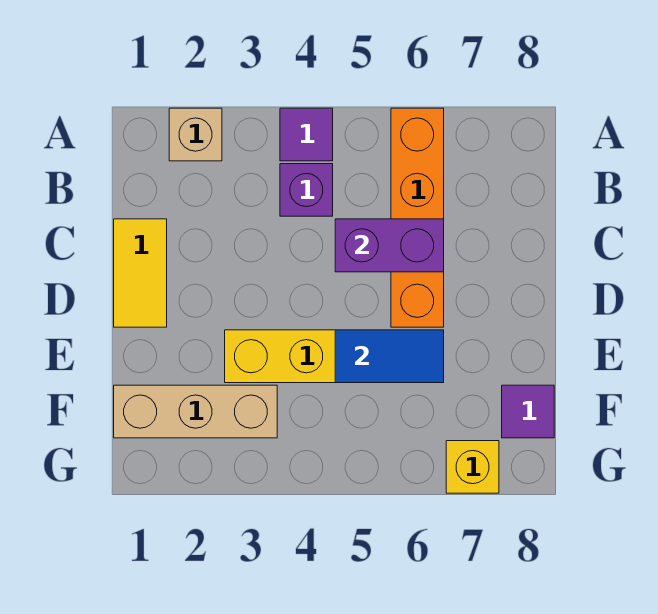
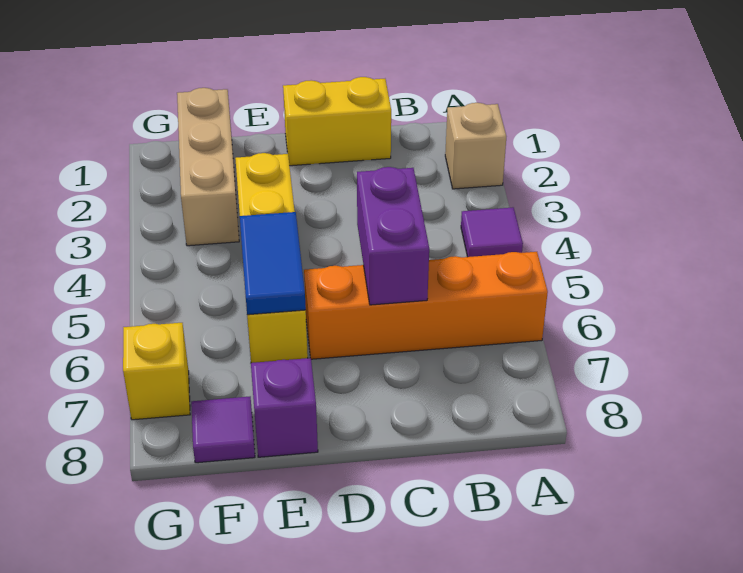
purple brick B4 level 1 -> purple brick E8 level 1
yellow tile C1:D1 level 1 -> yellow brick C1:D1 level 1

